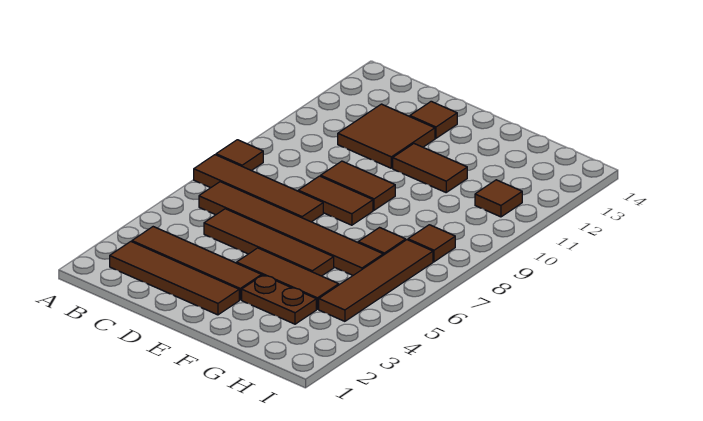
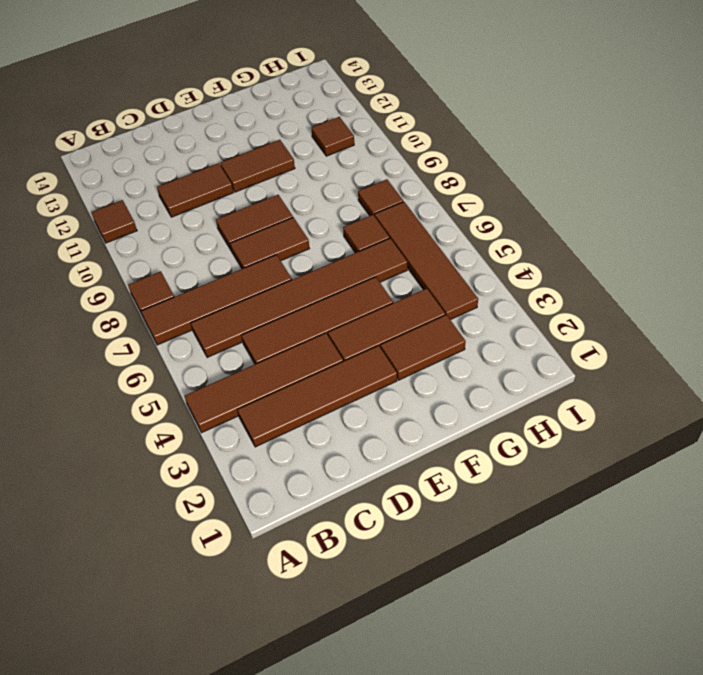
brown tile B2:E2 level 1 -> brown tile A4:D4 level 1
brown tile C11:D12 level 1 -> brown tile C11:D11 level 1
brown tile D13 level 1 -> brown tile A11 level 1
brown plate F3:G3 level 1 -> brown tile F3:G3 level 1

